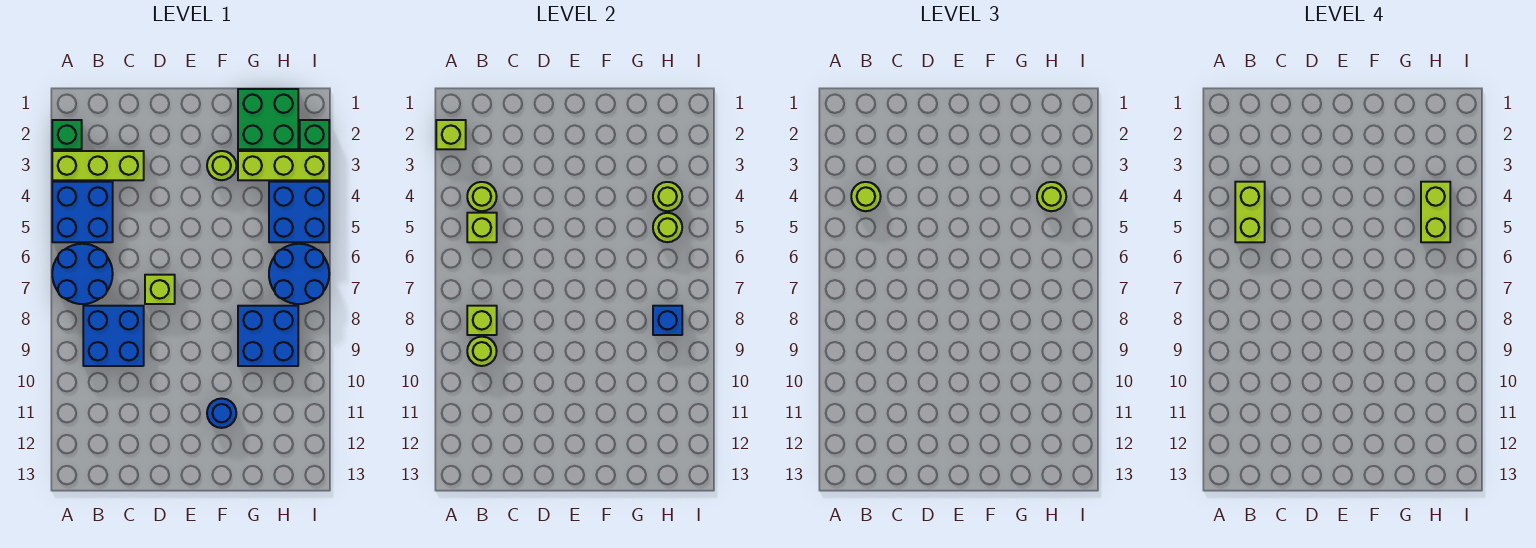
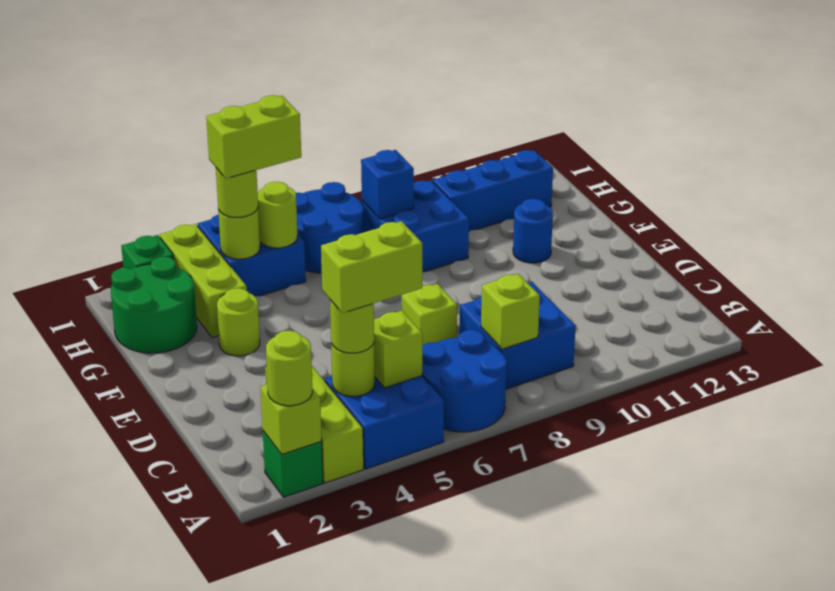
lime round brick B9 level 2 -> lime round brick A2 level 3
green brick G1:H2 level 1 -> green round brick G1:H2 level 1
none -> blue brick H10:H12 level 1

